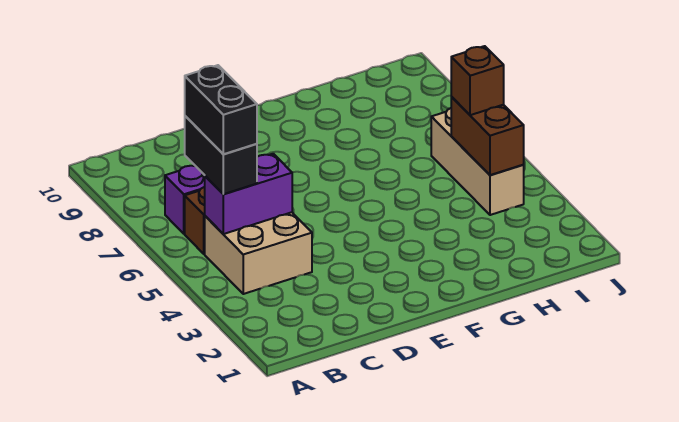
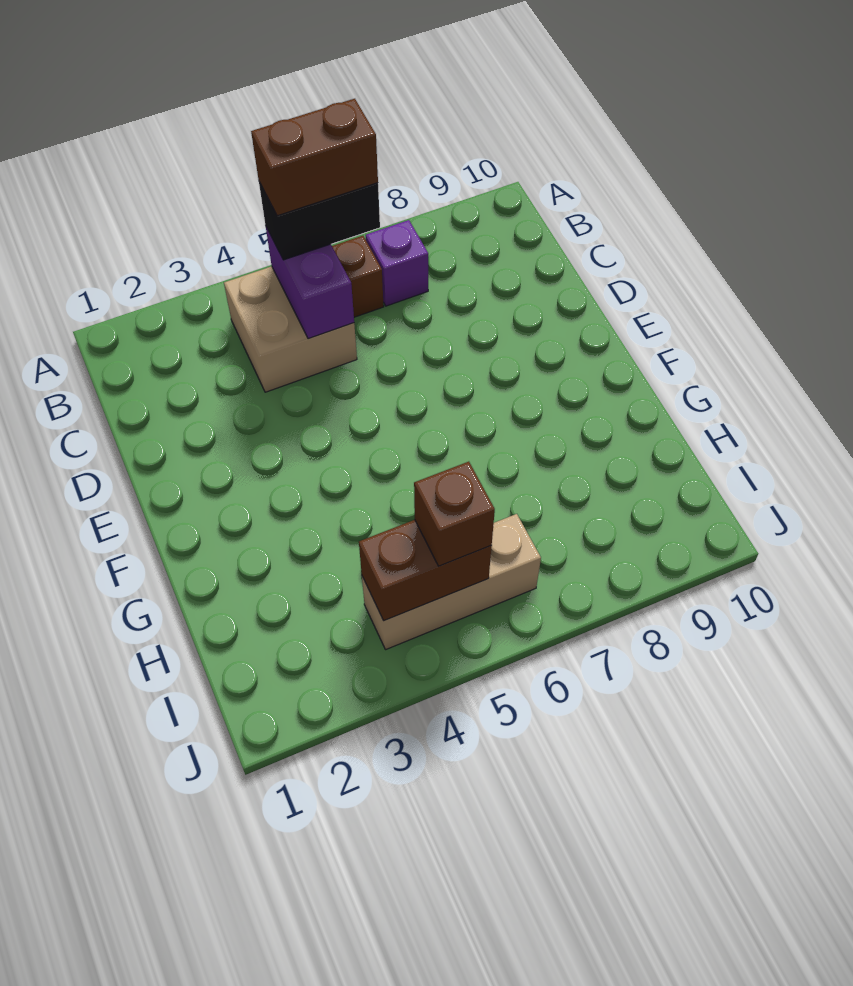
black brick B5:B6 level 4 -> brown brick B5:B6 level 4

